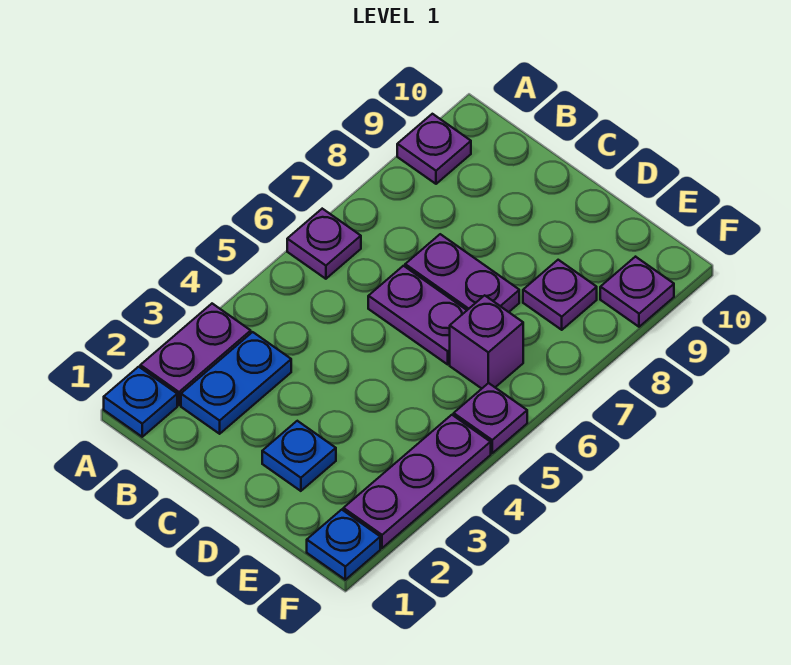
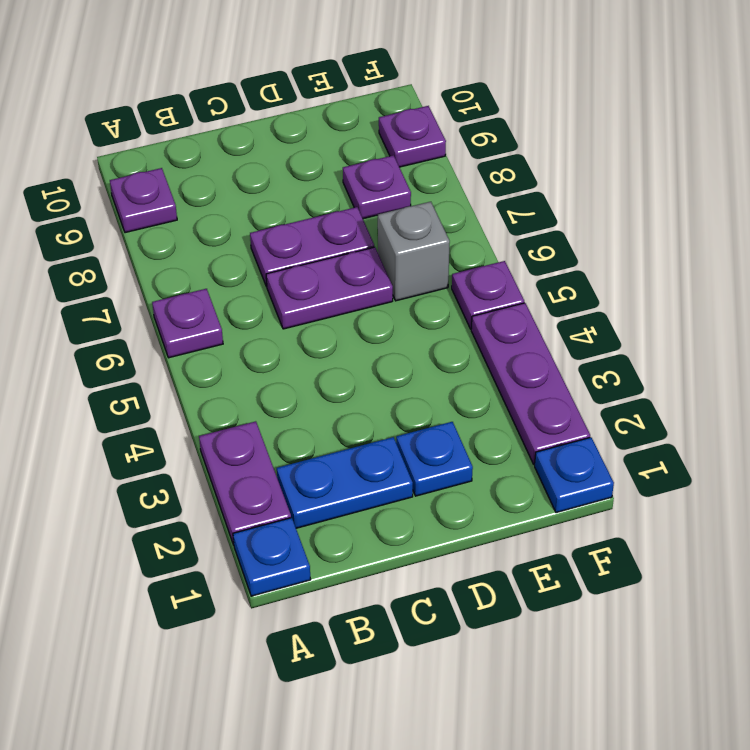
blue plate B2:B3 level 1 -> blue plate B2:C2 level 1
purple brick E6 level 1 -> grey brick E6 level 1

